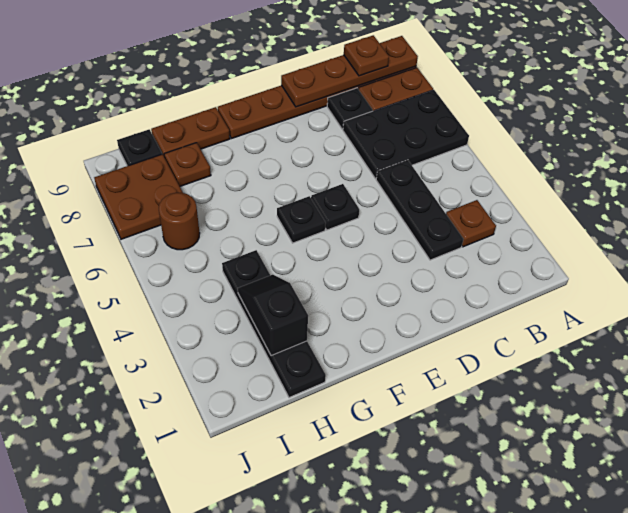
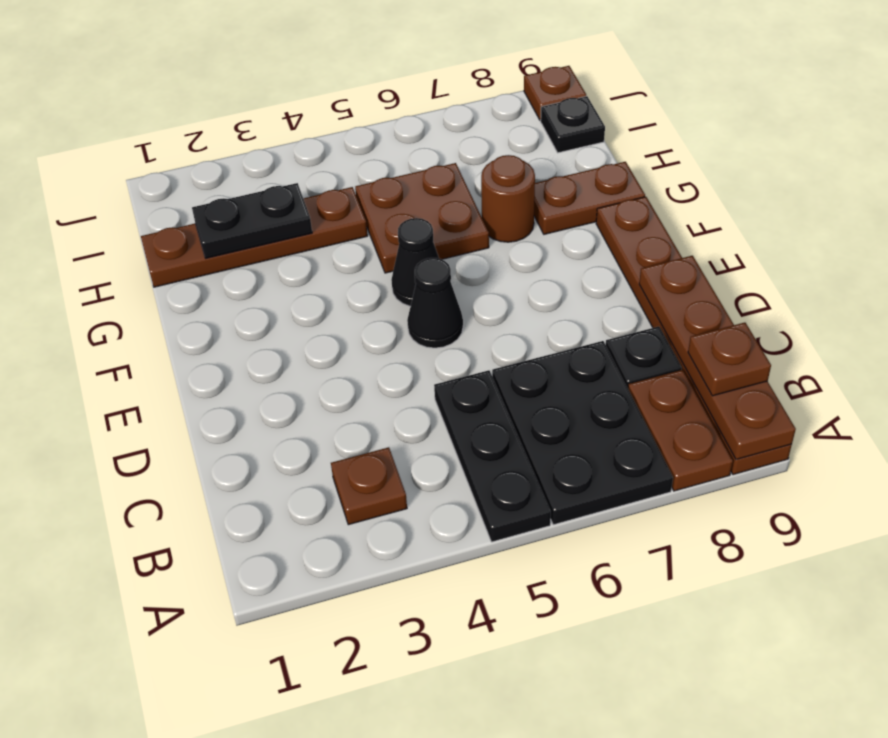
black plate C3:C5 level 1 -> black plate A5:C5 level 1
black plate E5 level 1 -> black cone E5 level 1
black plate F5 level 1 -> black cone F5 level 1
brown plate G9:H9 level 1 -> brown plate G8:G9 level 1
black plate H1:H4 level 1 -> brown plate H1:H4 level 1
black slope H2:H3 level 2 top 2 -> black plate H2:H3 level 2
brown plate H8 level 1 -> brown plate J9 level 1
brown round brick I6 level 1 -> brown round brick G7 level 1
brown plate I7:J8 level 1 -> brown plate G5:H6 level 1

